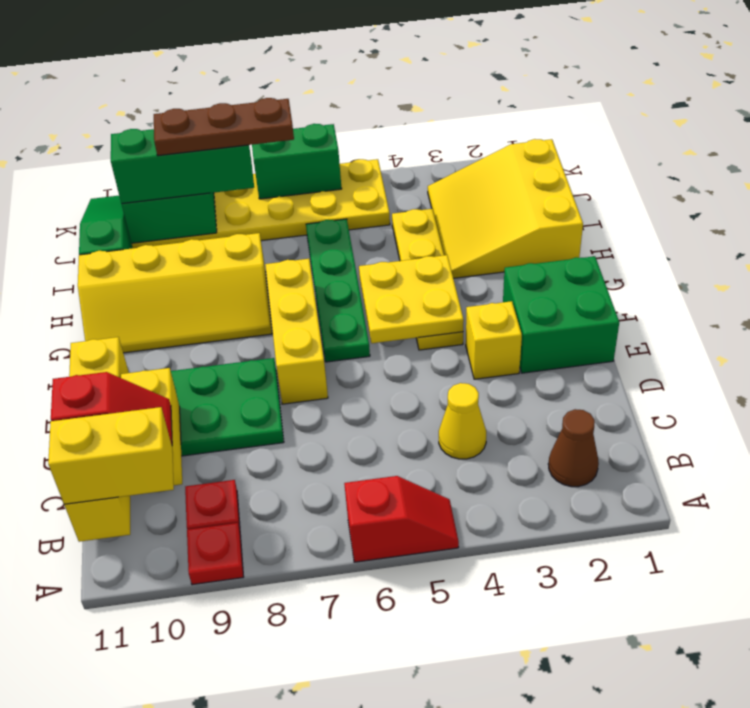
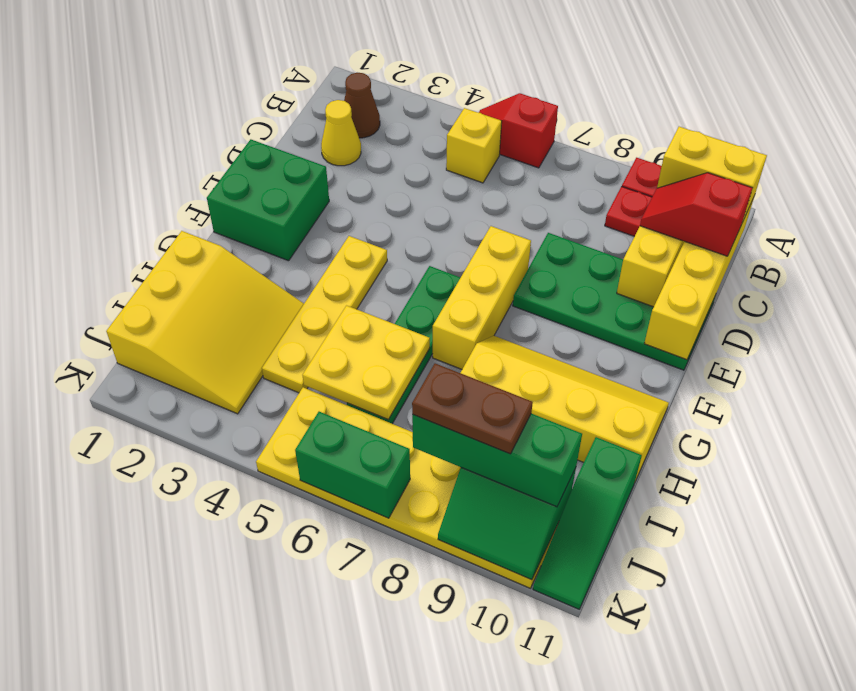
yellow cone C4 level 1 -> yellow cone C2 level 1
yellow brick E3 level 1 -> yellow brick B5 level 1
yellow plate F4:G5 level 2 -> yellow plate H5:I6 level 2
brown plate J7:J9 level 4 -> brown plate J8:J9 level 4

